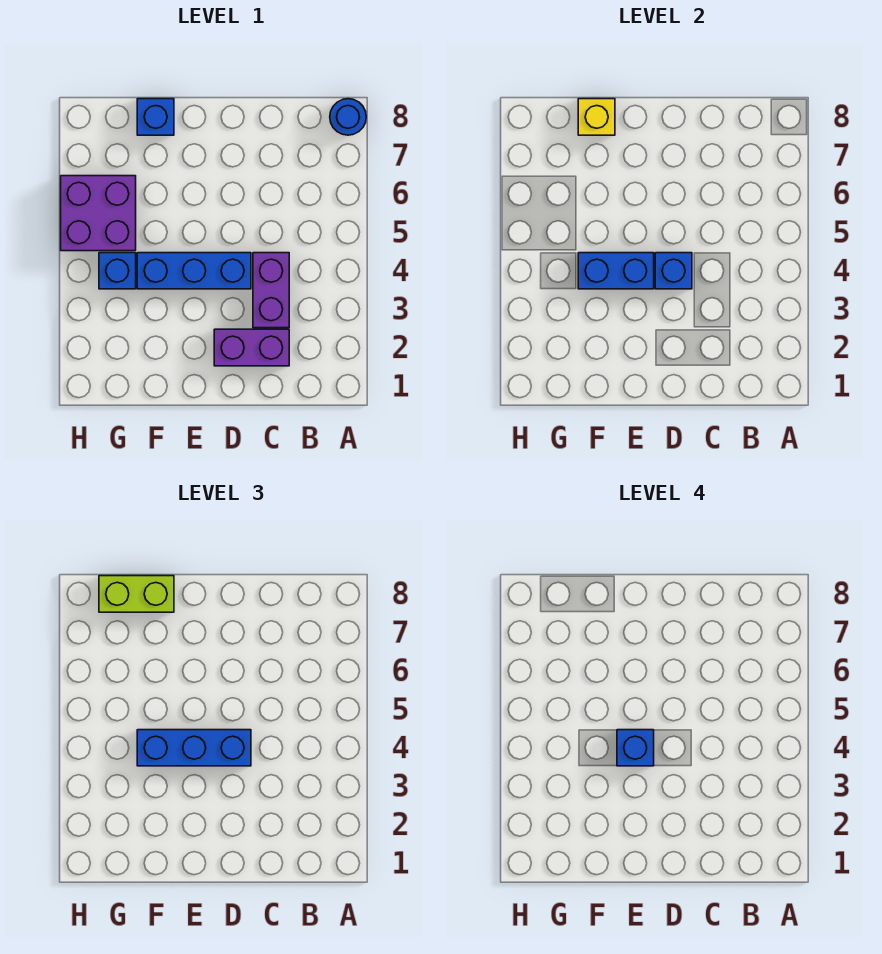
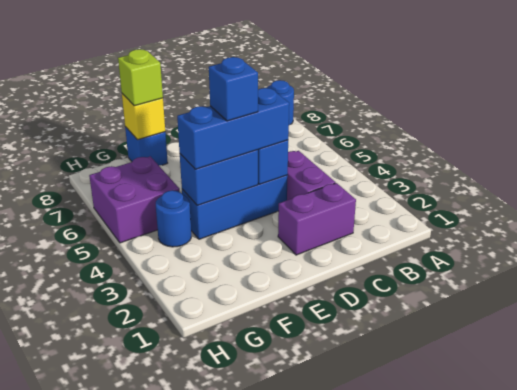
lime brick F8:G8 level 3 -> lime brick F8 level 3
blue brick G4 level 1 -> blue round brick G4 level 1

